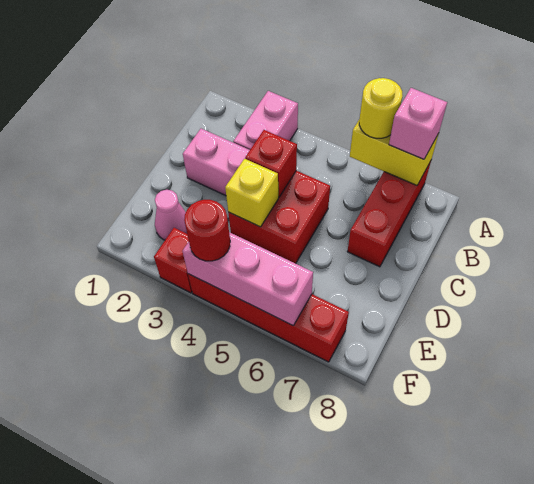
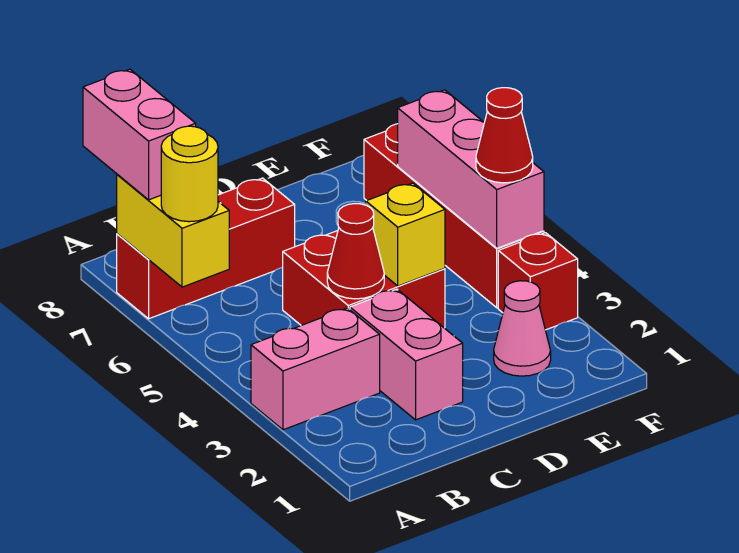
pink brick A7 level 3 -> pink brick A7:A8 level 3
red brick C4 level 2 -> red cone C4 level 2
red round brick F4 level 3 -> red cone F4 level 3

